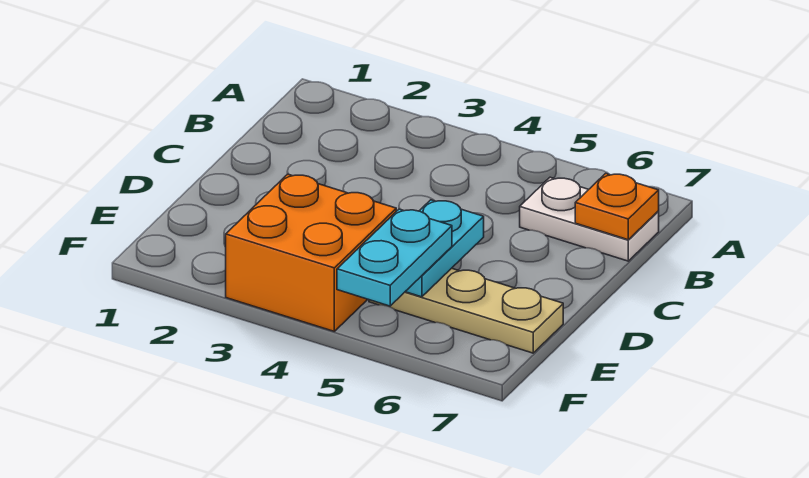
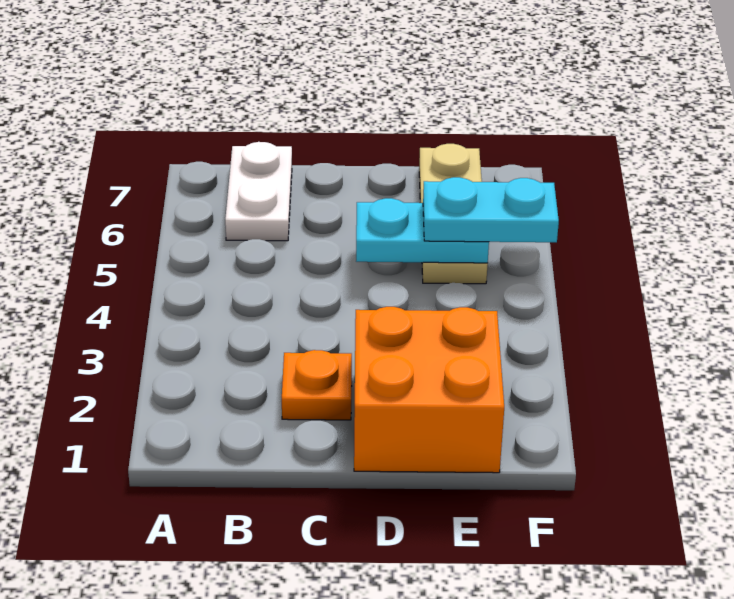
orange plate B7 level 2 -> orange plate C2 level 1
orange brick E3:F4 level 1 -> orange brick D1:E2 level 1

